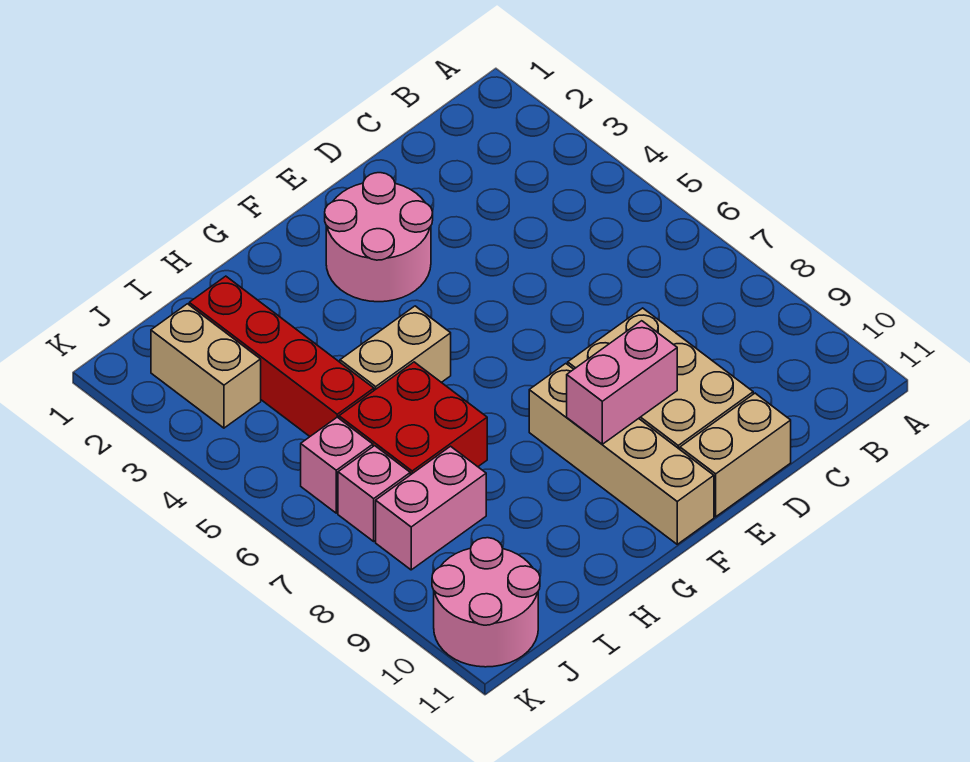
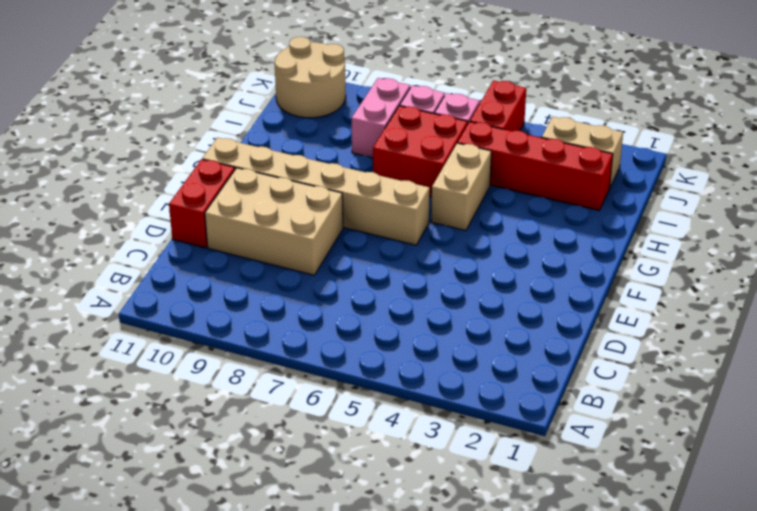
tan brick D11:E11 level 1 -> red brick D11:E11 level 1
pink round brick E2:F3 level 1 -> none
pink brick E9:F9 level 2 -> none
tan brick F8:F11 level 1 -> tan brick F6:F11 level 1
none -> red brick J5:K5 level 1
pink round brick J10:K11 level 1 -> tan round brick J10:K11 level 1

